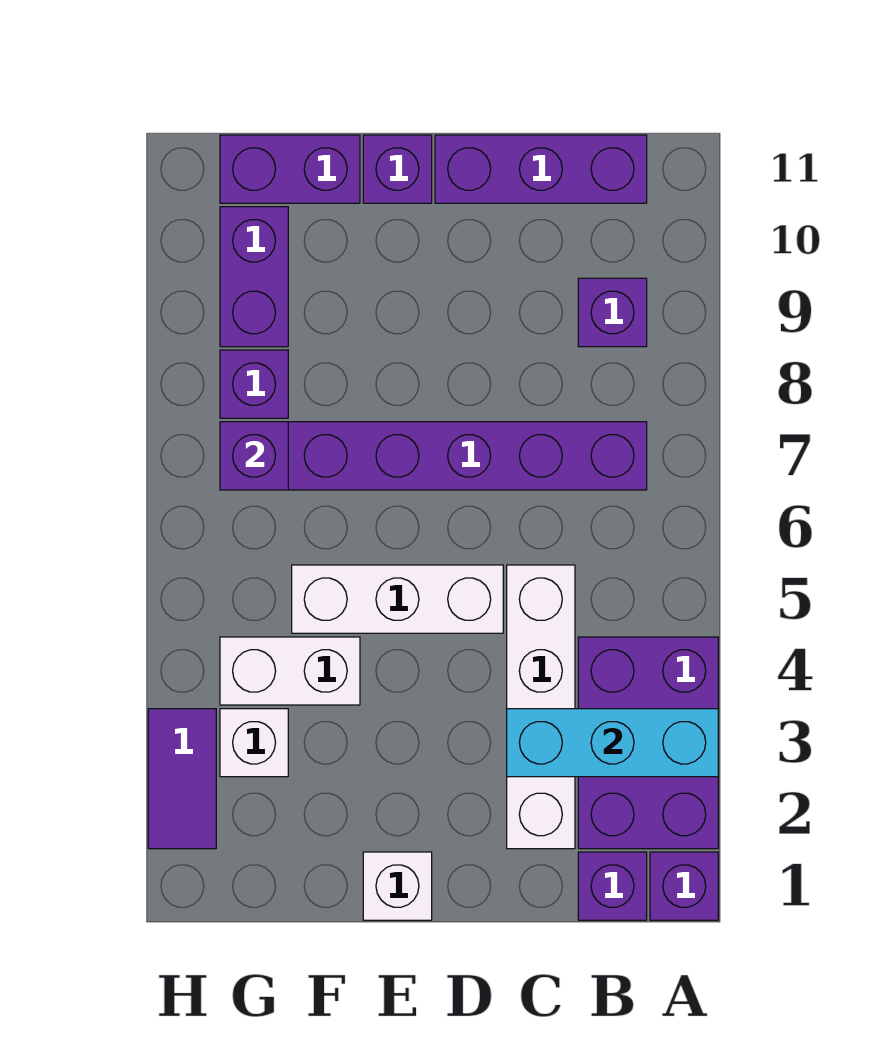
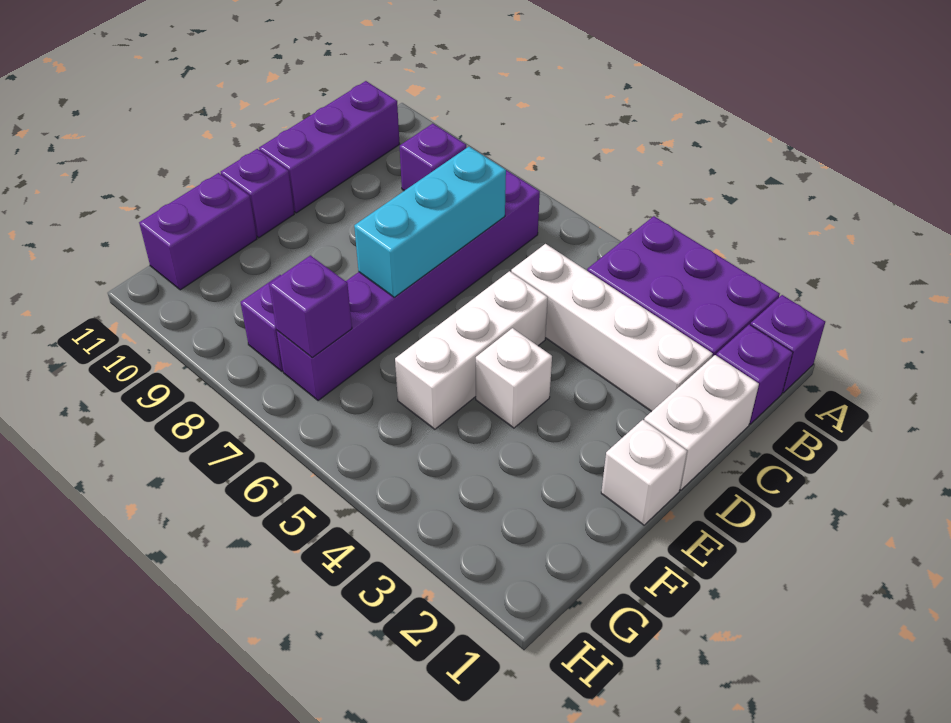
cyan brick A3:C3 level 2 -> cyan brick C7:E7 level 2
white brick F4:G4 level 1 -> white brick C1:D1 level 1
white brick G3 level 1 -> white brick E4 level 1
purple brick G9:G10 level 1 -> none
purple tile H2:H3 level 1 -> none

